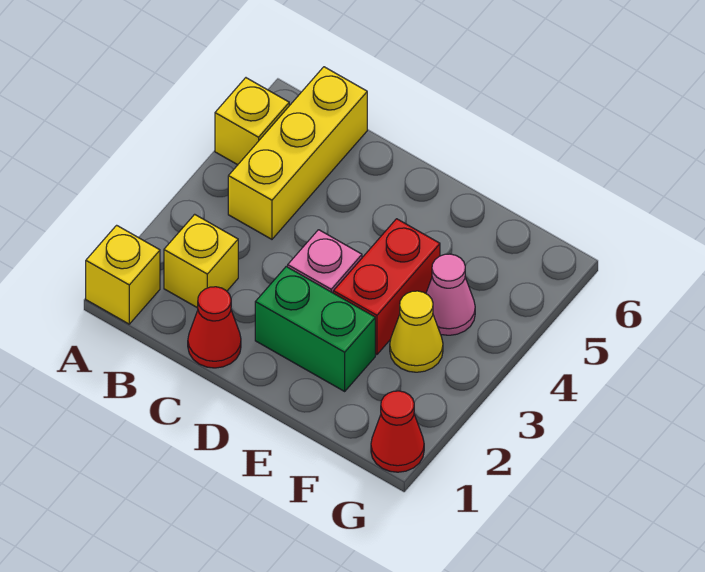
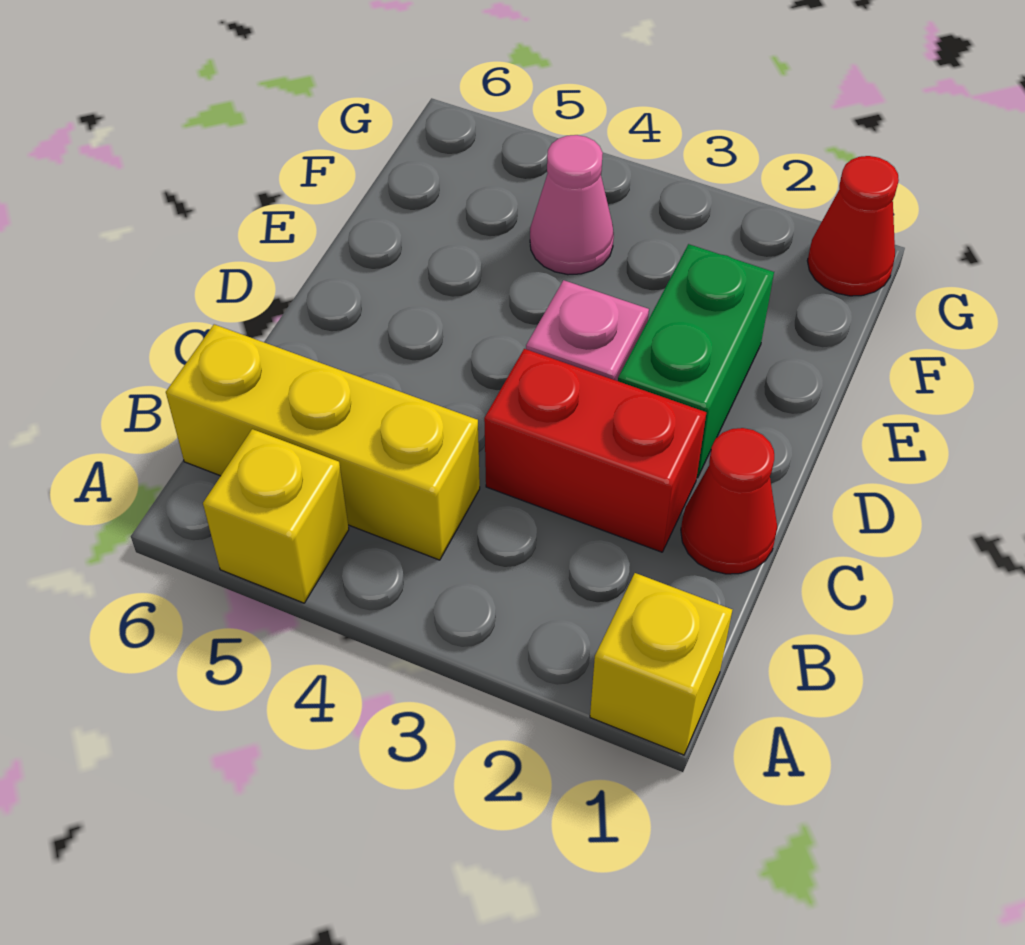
yellow brick B2 level 1 -> none
red brick E3:E4 level 1 -> red brick C2:C3 level 1
yellow cone F3 level 1 -> none

